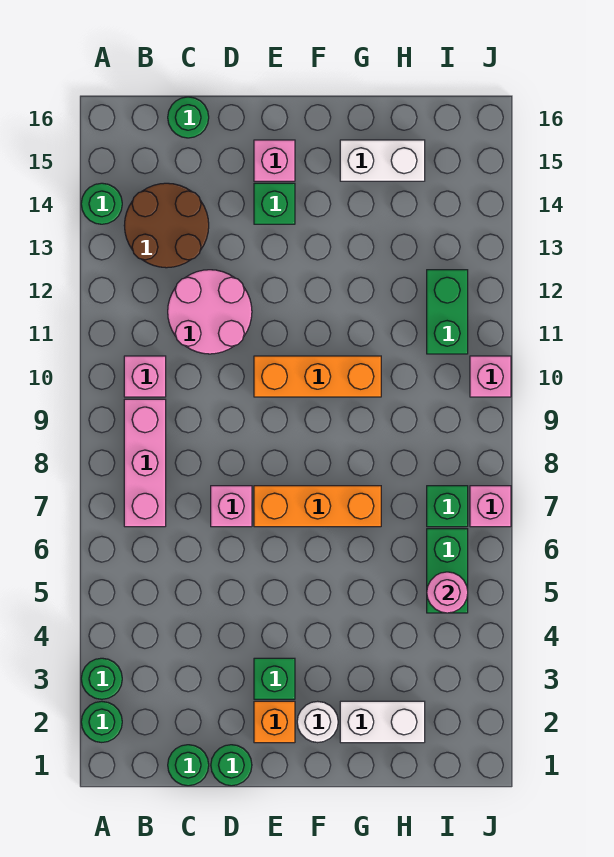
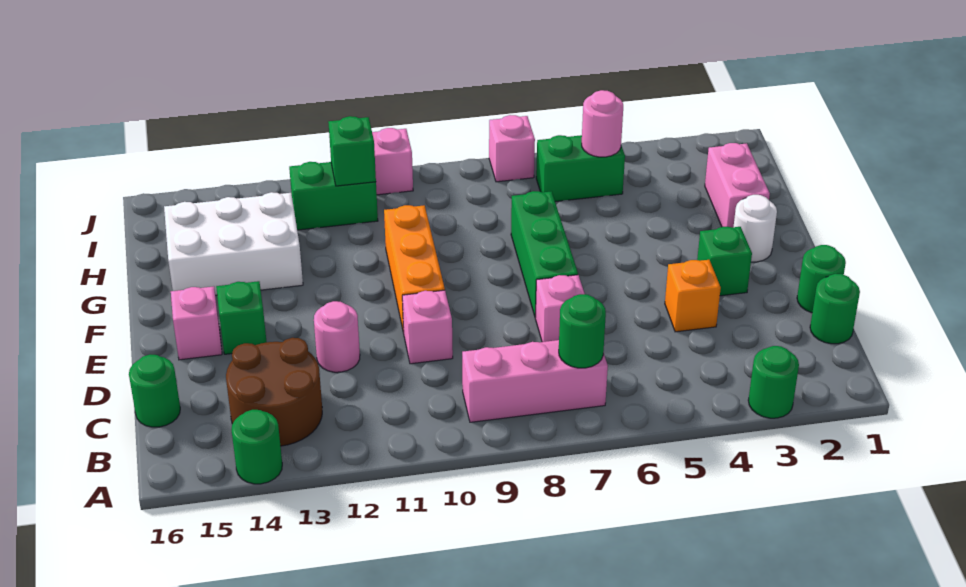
green round brick A2 level 1 -> green round brick B7 level 2
pink brick B10 level 1 -> pink brick D10 level 1
pink round brick C11:D12 level 1 -> pink round brick D12 level 1
orange brick E2 level 1 -> orange brick D4 level 1
orange brick E7:G7 level 1 -> green brick E7:G7 level 1
white brick G2:H2 level 1 -> pink brick G2:H2 level 1
white brick G15:H15 level 1 -> white brick G13:H15 level 1
green brick I7 level 1 -> green brick I11 level 2

